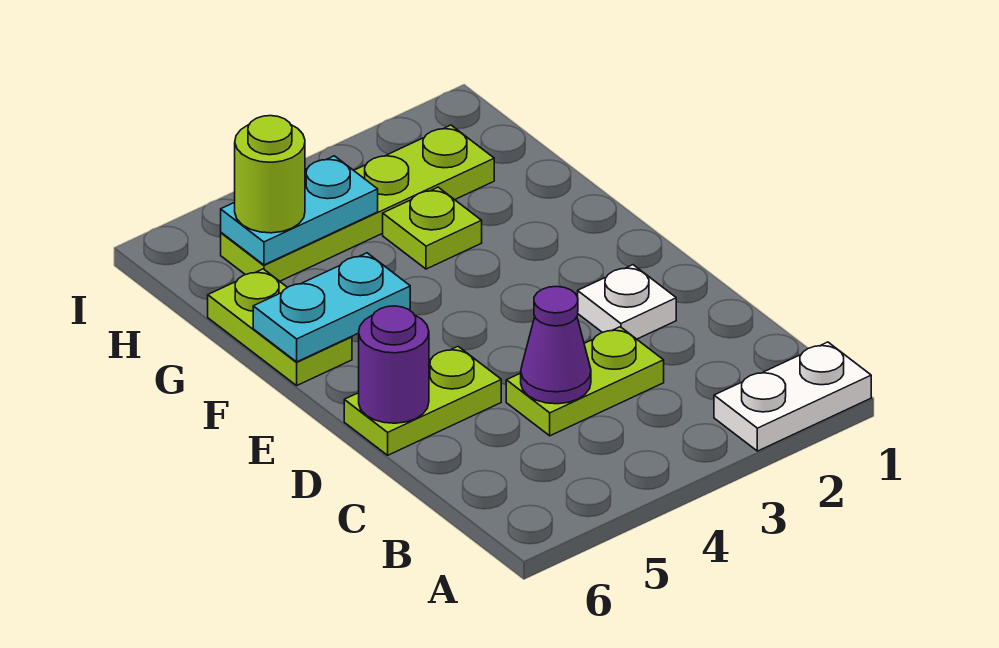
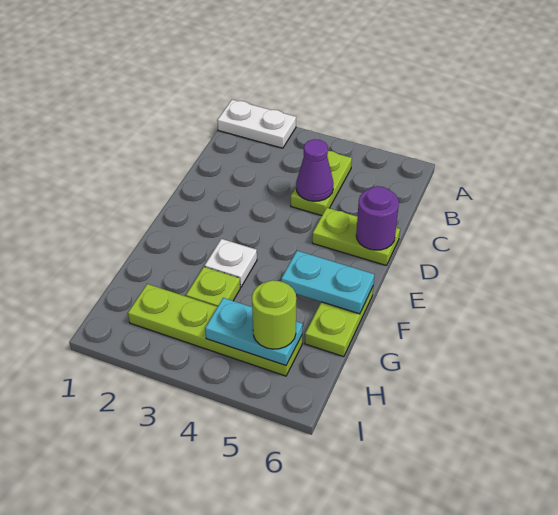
lime plate C3:C4 level 1 -> lime plate B4:C4 level 1
white plate D2 level 1 -> white plate F3 level 1

